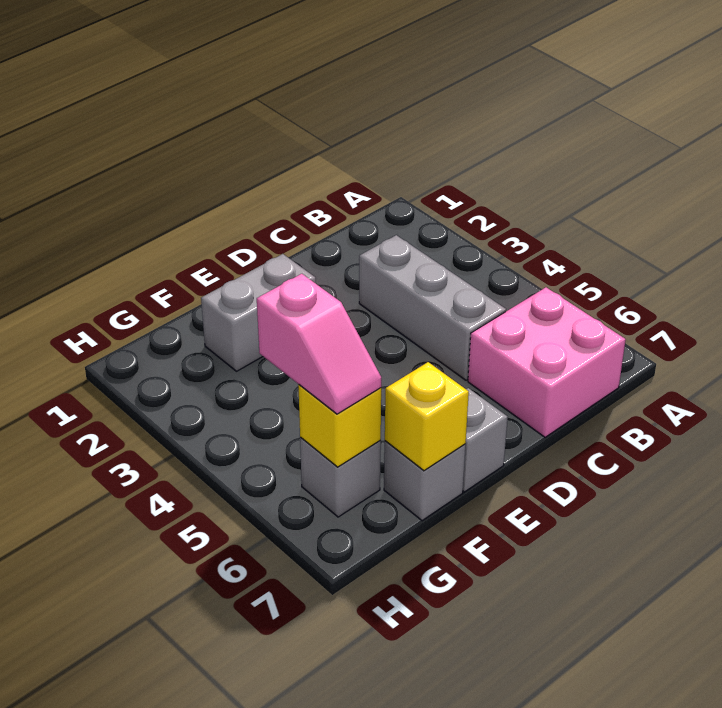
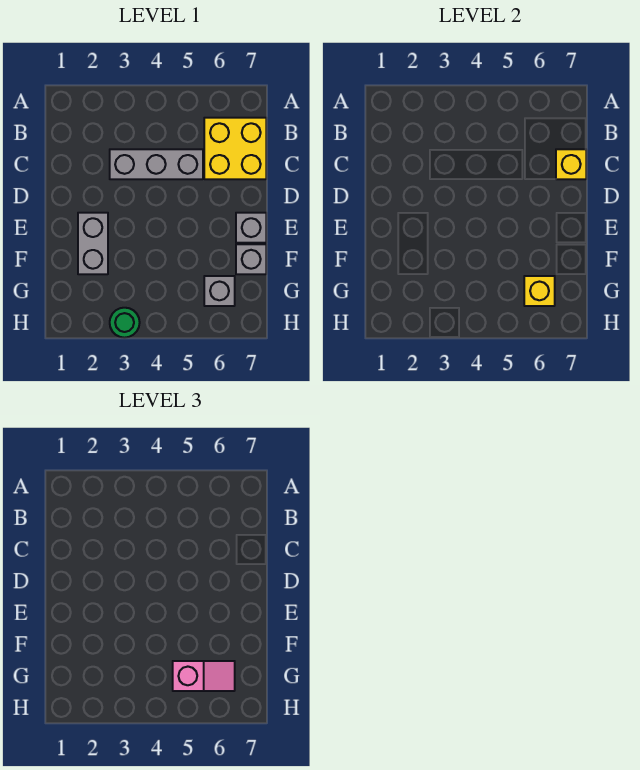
pink brick B6:C7 level 1 -> yellow brick B6:C7 level 1
yellow brick F7 level 2 -> yellow brick C7 level 2
none -> green round brick H3 level 1

